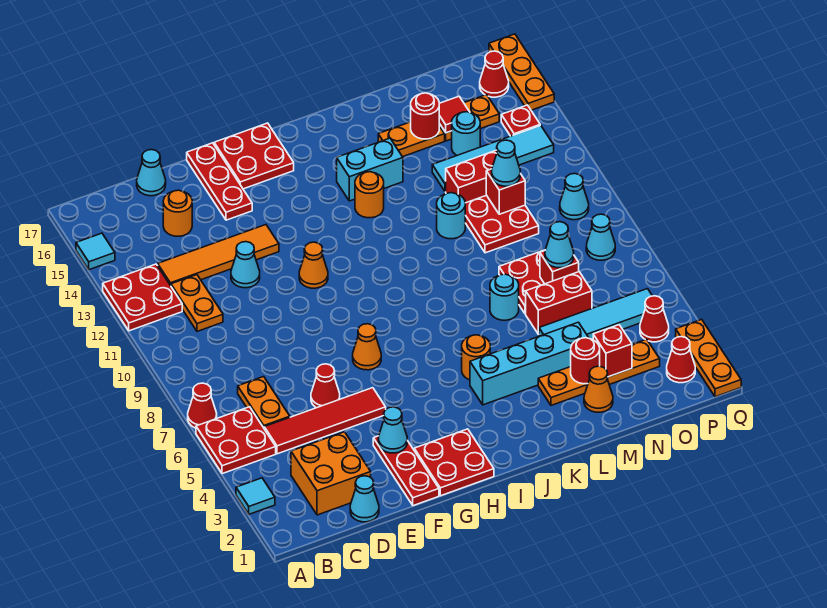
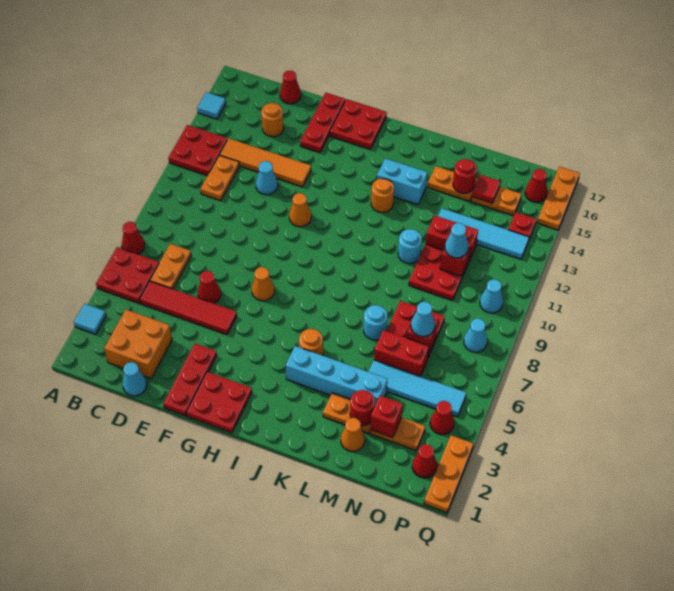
cyan cone D17 level 1 -> red cone D17 level 1
cyan cone F3 level 2 -> none
cyan round brick N14 level 1 -> none

